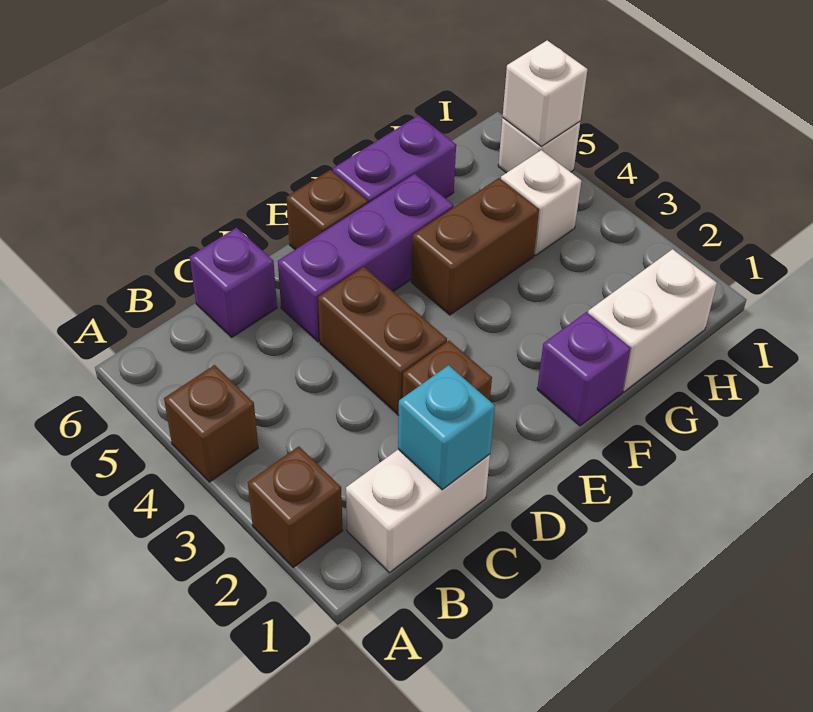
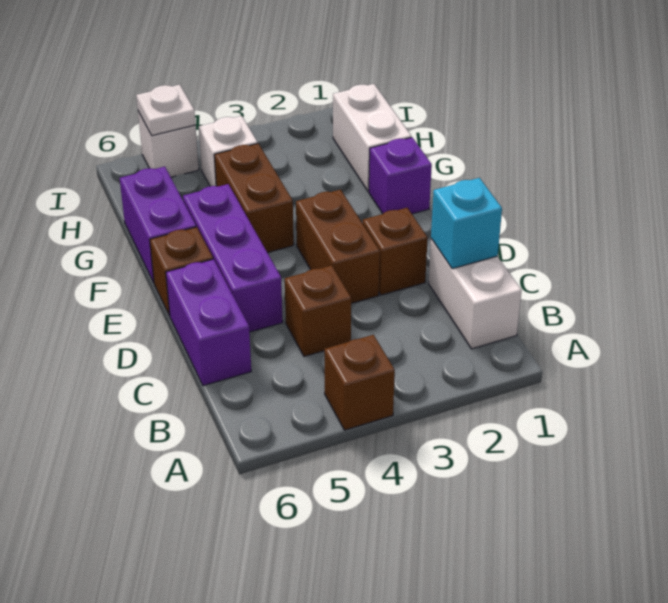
brown brick A2 level 1 -> brown brick C4 level 1
purple brick C6 level 1 -> purple brick C6:D6 level 1
brown brick D3:D4 level 1 -> brown brick D3:E3 level 1
white brick I5 level 2 -> white plate I5 level 2

